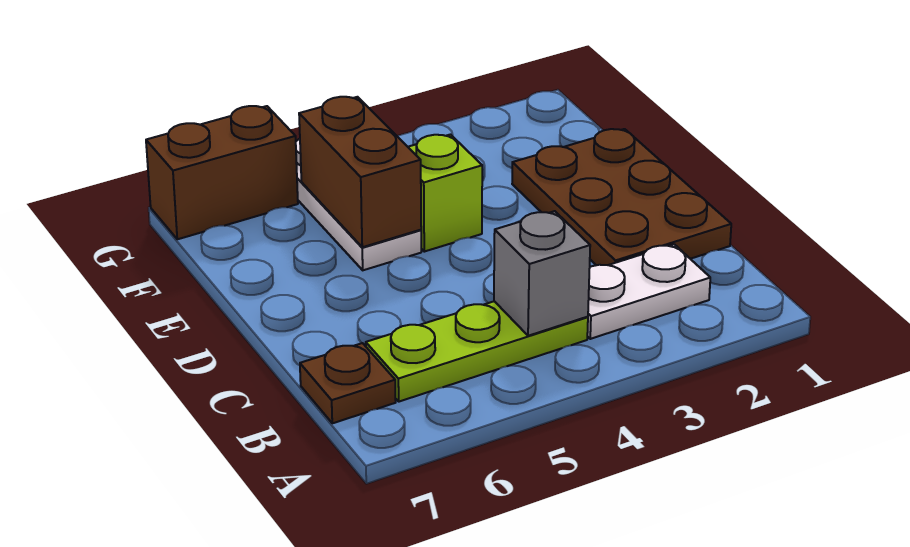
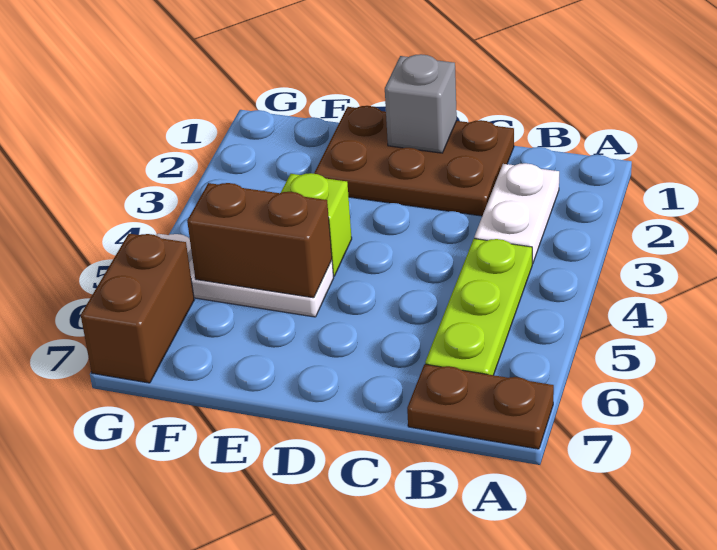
grey brick B4 level 2 -> grey brick D1 level 2
brown plate B7 level 1 -> brown plate A7:B7 level 1

